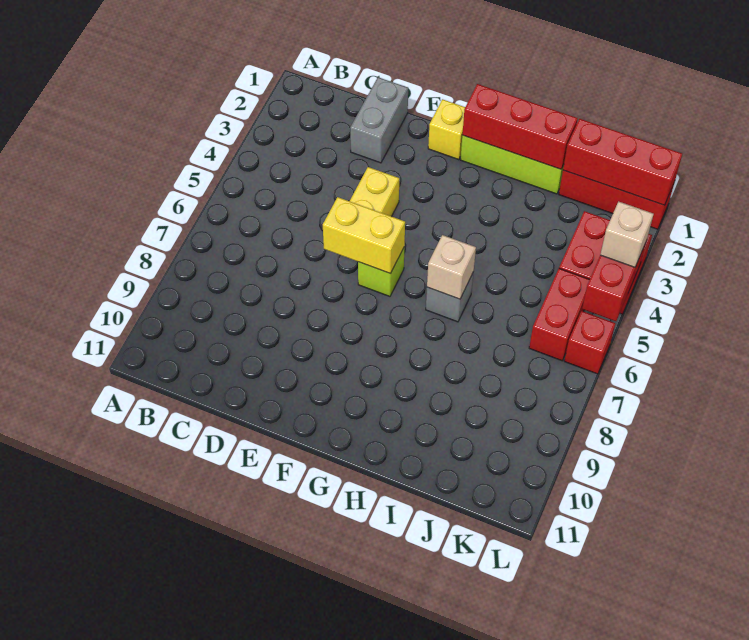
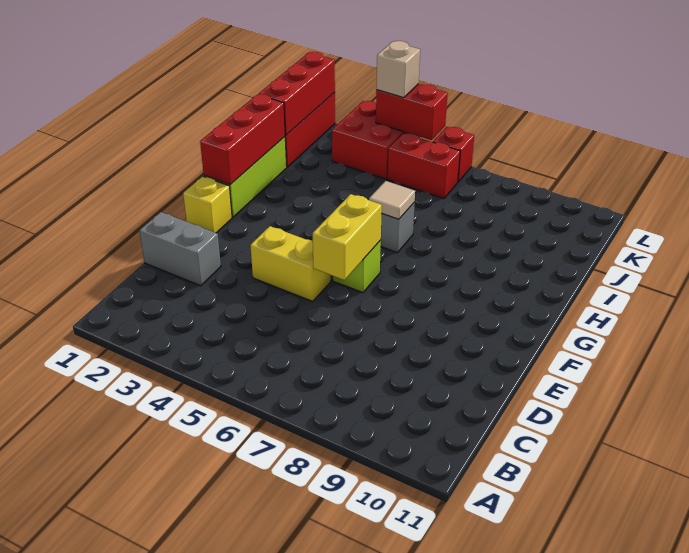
tan brick H6 level 2 -> tan tile H6 level 2

